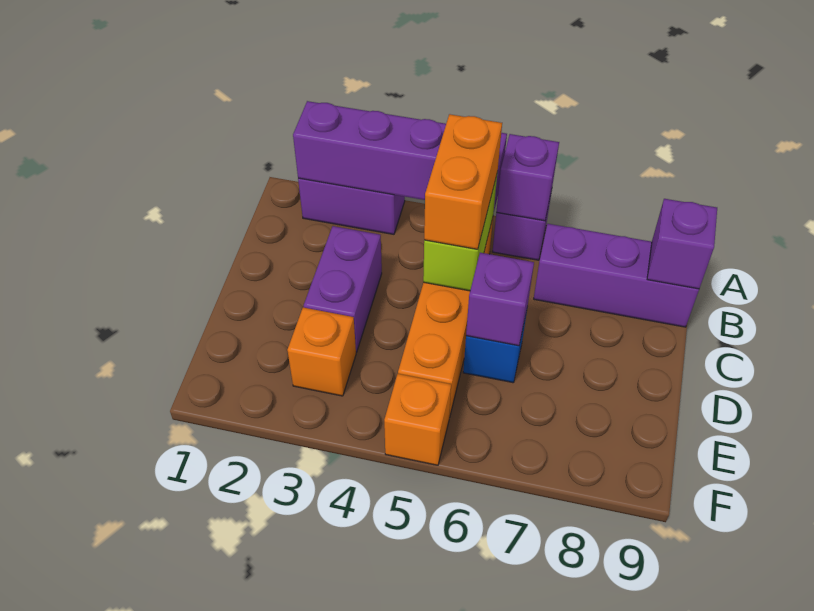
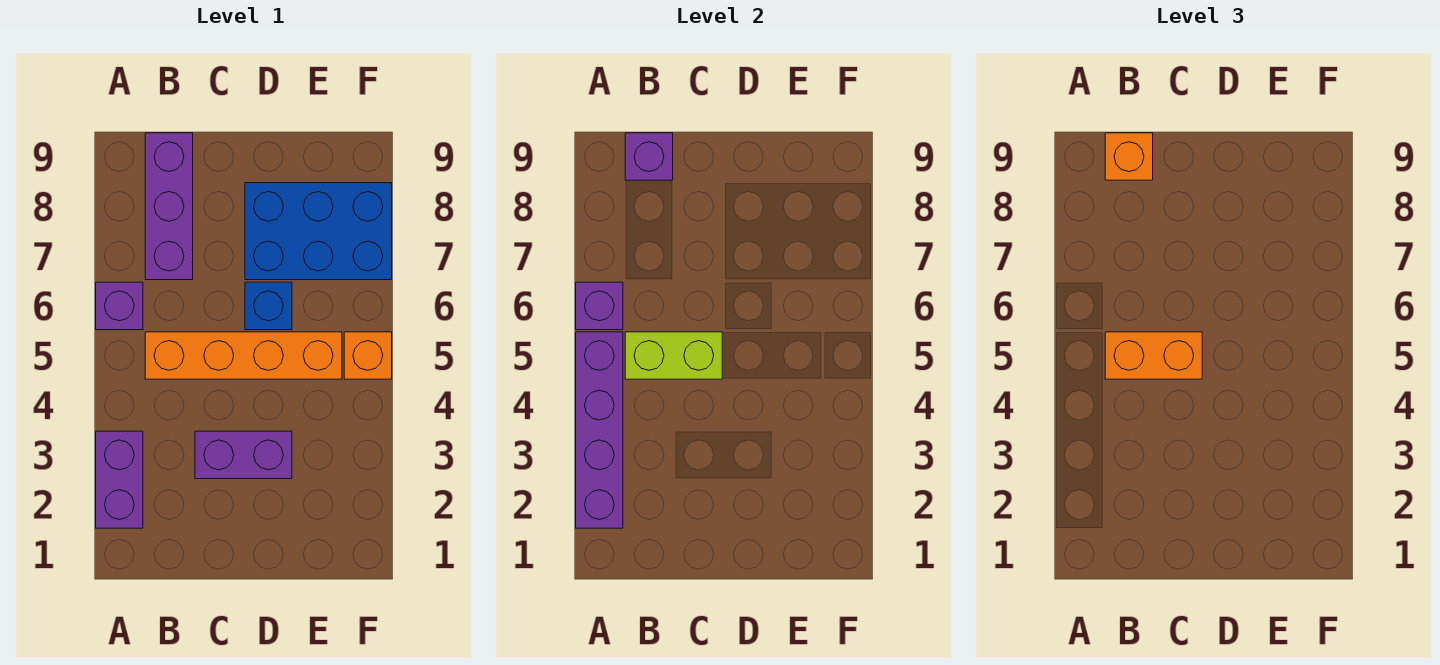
purple brick D6 level 2 -> none
none -> blue brick D7:F8 level 1
orange brick E3 level 1 -> orange brick B9 level 3

